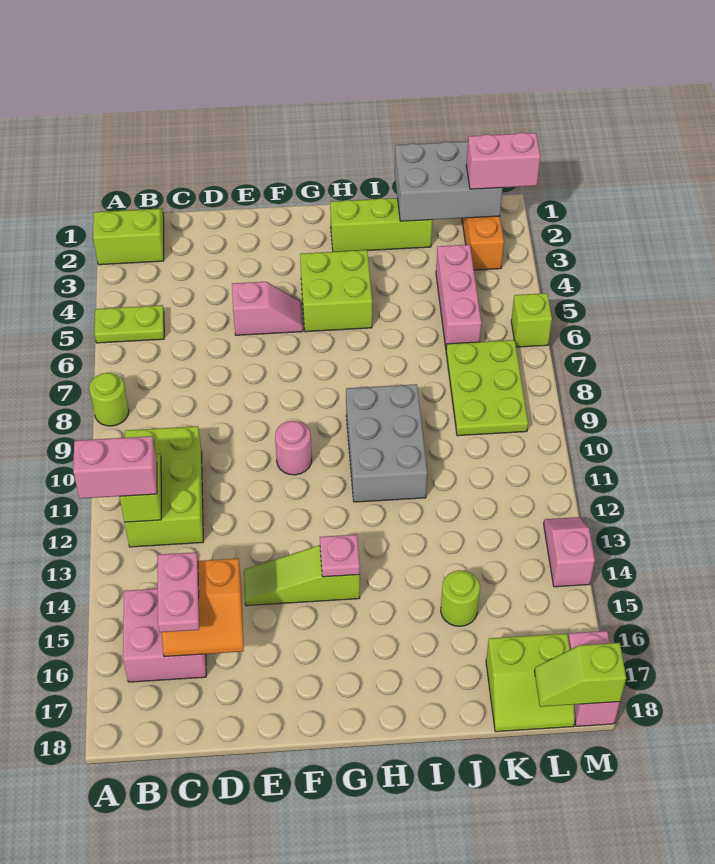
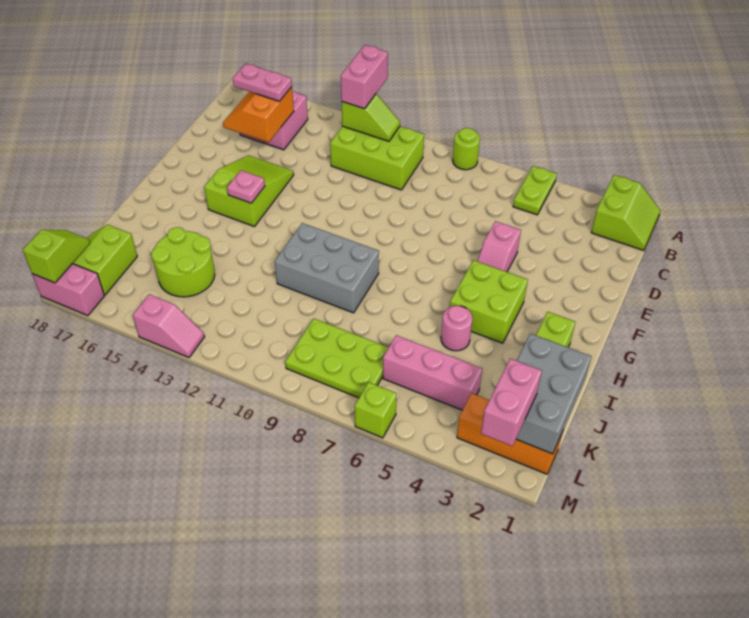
lime slope E14:G14 level 1 top G -> lime slope E14:G15 level 1 top G
pink round brick F10 level 1 -> pink round brick I5 level 1
lime round brick J15 level 1 -> lime round brick J14:K15 level 1

